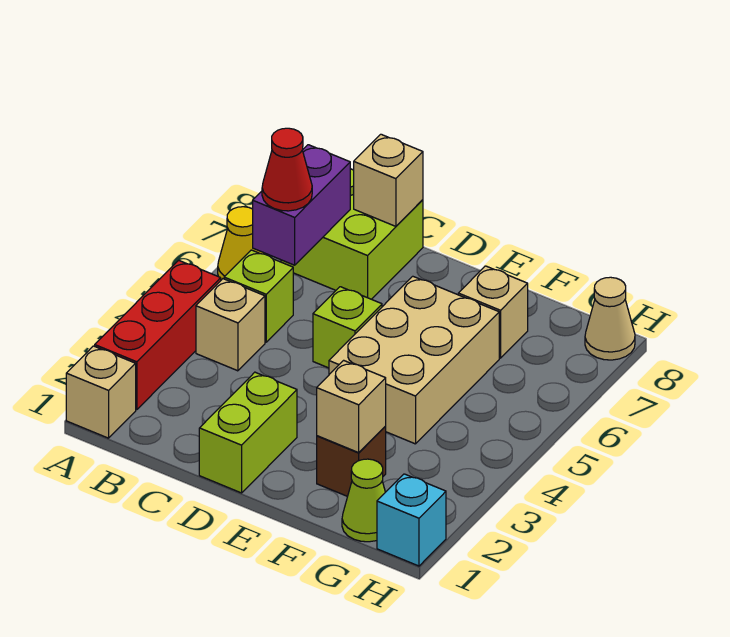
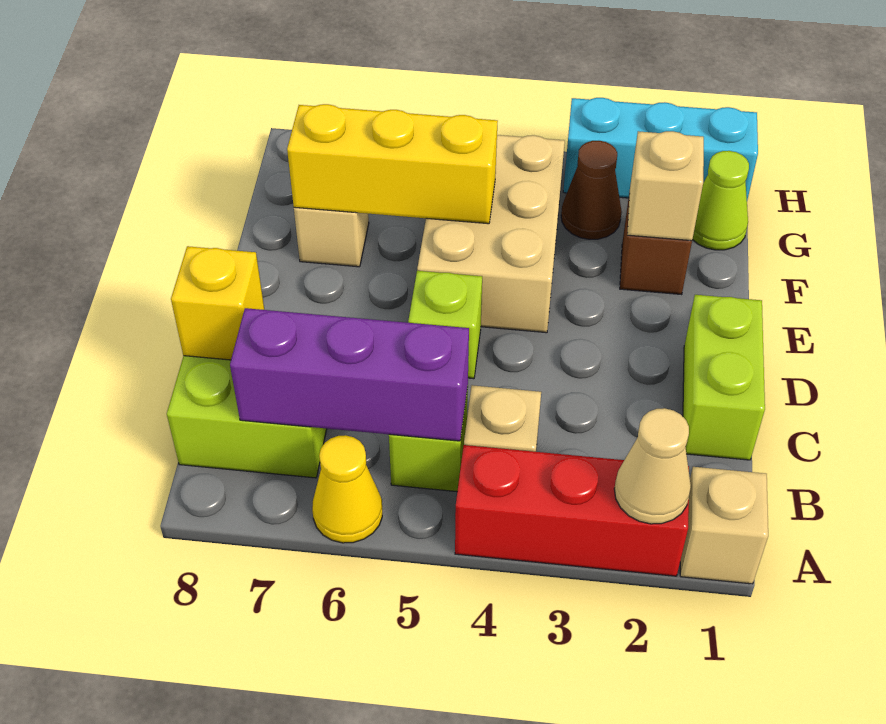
purple brick B6:B7 level 2 -> purple brick B5:B7 level 2
red cone B6 level 3 -> none
tan brick C8 level 2 -> yellow brick C8 level 2
lime brick D1:D2 level 1 -> lime brick C1:D1 level 1
tan brick E4:F6 level 1 -> tan brick E4:G5 level 1
none -> yellow brick F5:F7 level 2
none -> brown cone G3 level 1
cyan brick H1 level 1 -> cyan brick H1:H3 level 1
tan cone H8 level 1 -> tan cone A2 level 2

